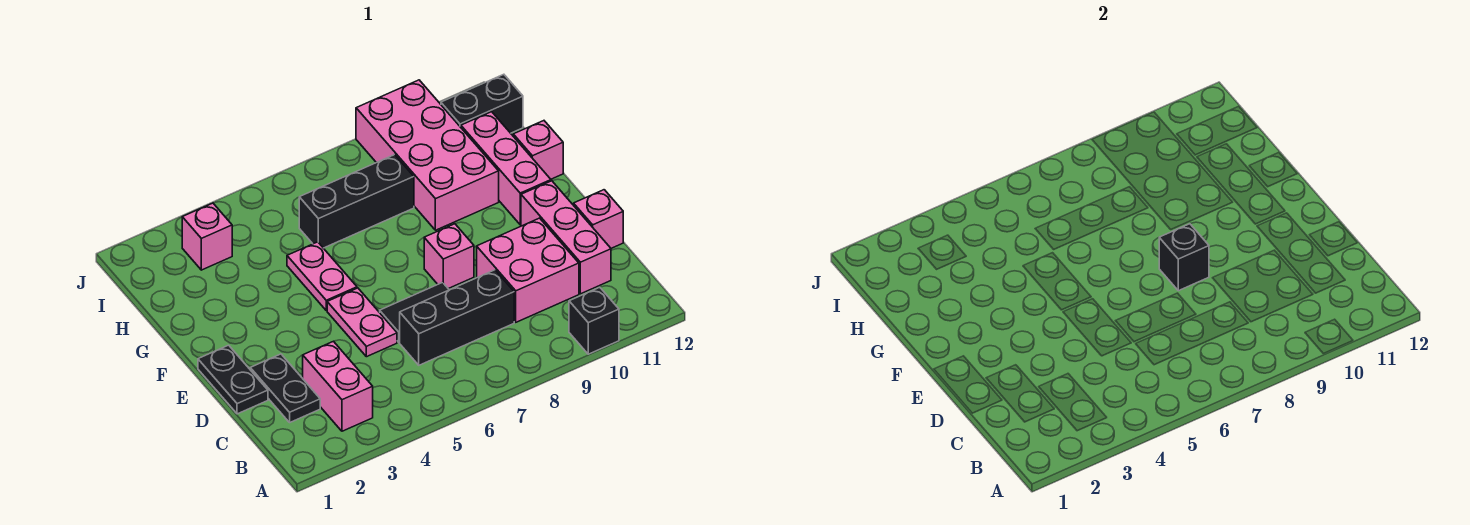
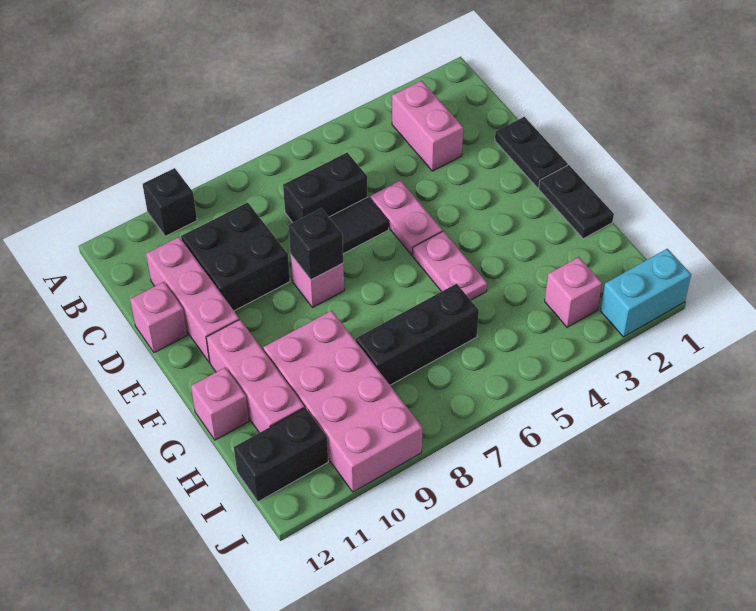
black plate C2:D2 level 1 -> black plate F1:G1 level 1
black brick C6:C8 level 1 -> black brick C6:C7 level 1
pink brick C9:D10 level 1 -> black brick C9:D10 level 1
none -> cyan brick J1:J2 level 1

